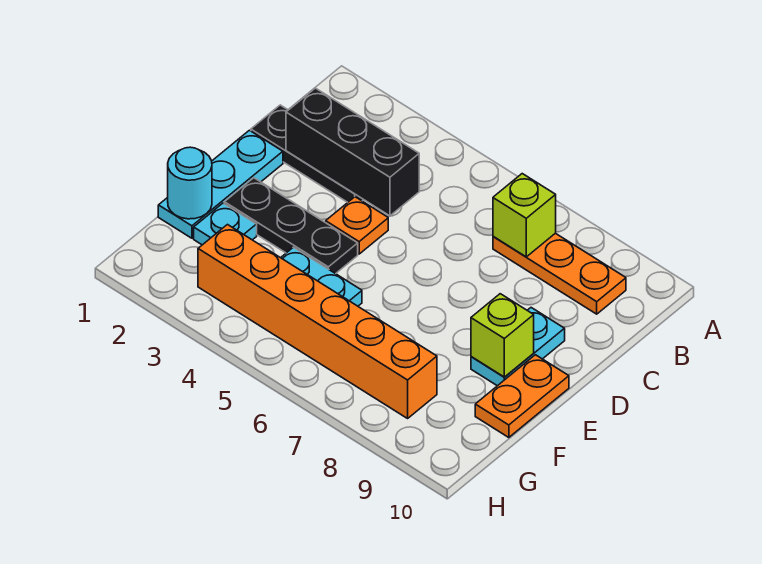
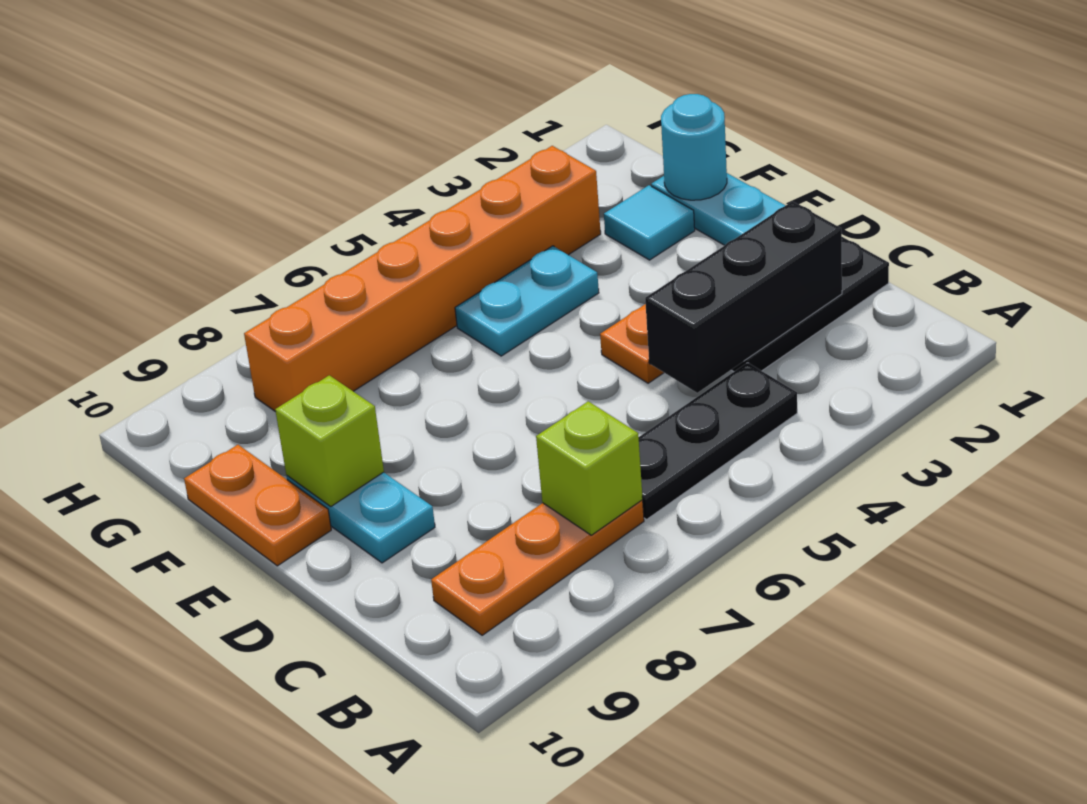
black plate E2:E4 level 1 -> black plate B4:B6 level 1
cyan plate F2 level 1 -> cyan tile F2 level 1

